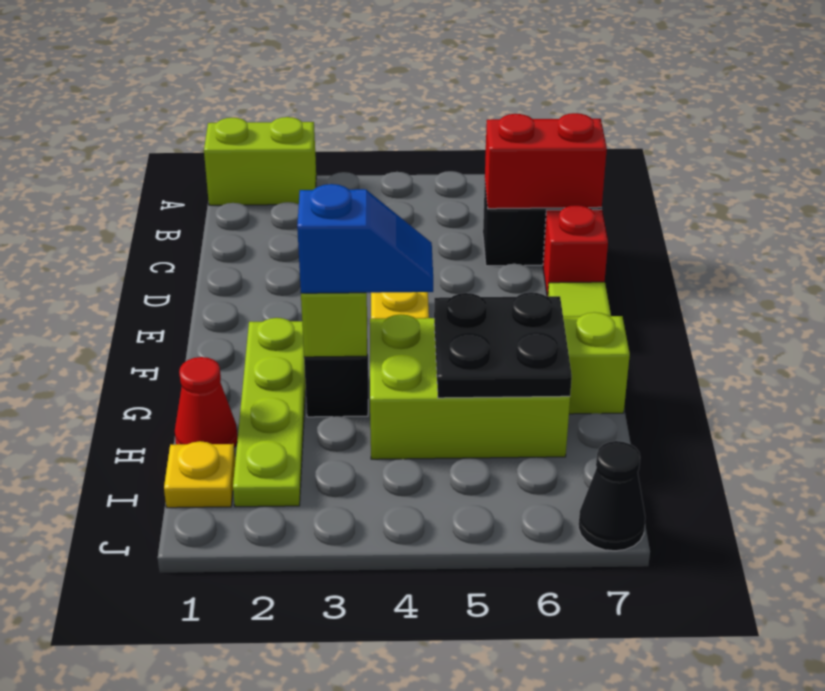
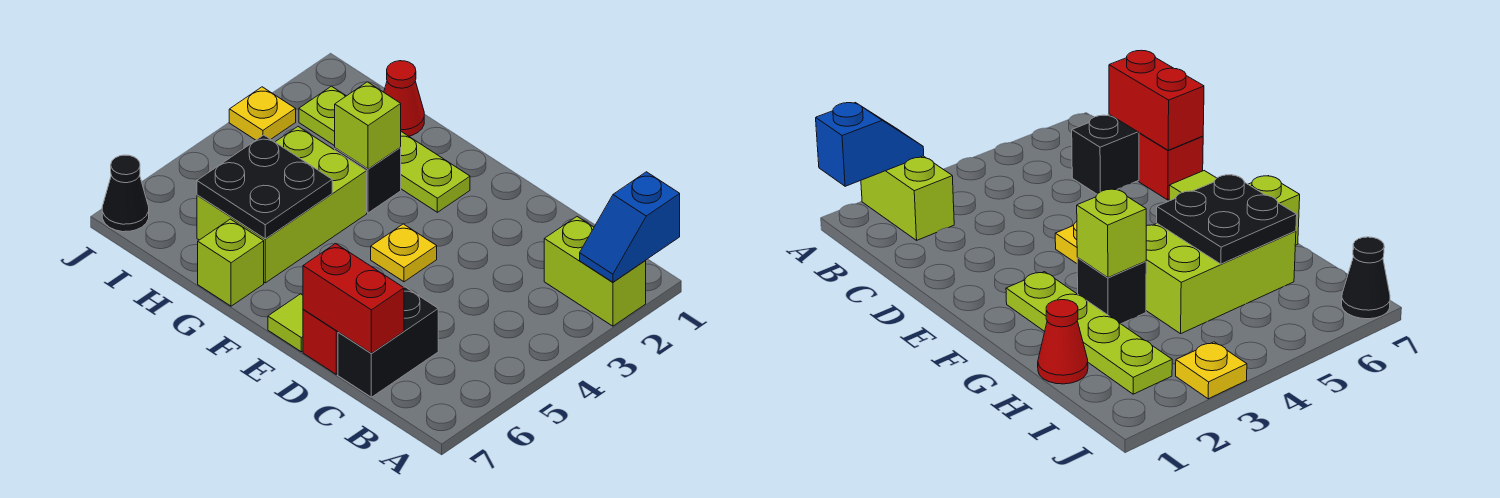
lime brick A1:A2 level 1 -> lime brick A2:B2 level 1
red brick C6:C7 level 2 -> red brick C7:D7 level 2
blue slope G3:G4 level 3 top 3 -> blue slope A1:A2 level 2 top 1
yellow plate I1 level 1 -> yellow plate J3 level 1

